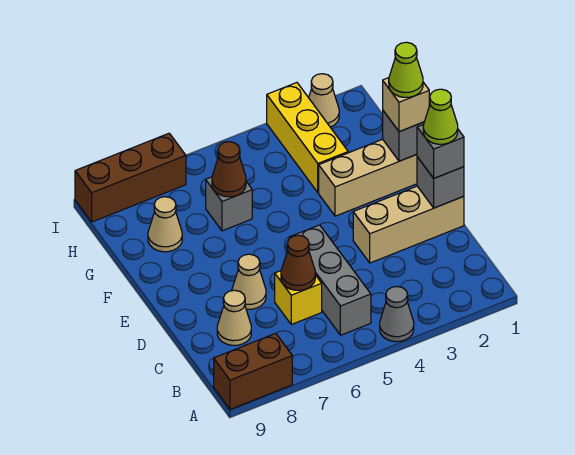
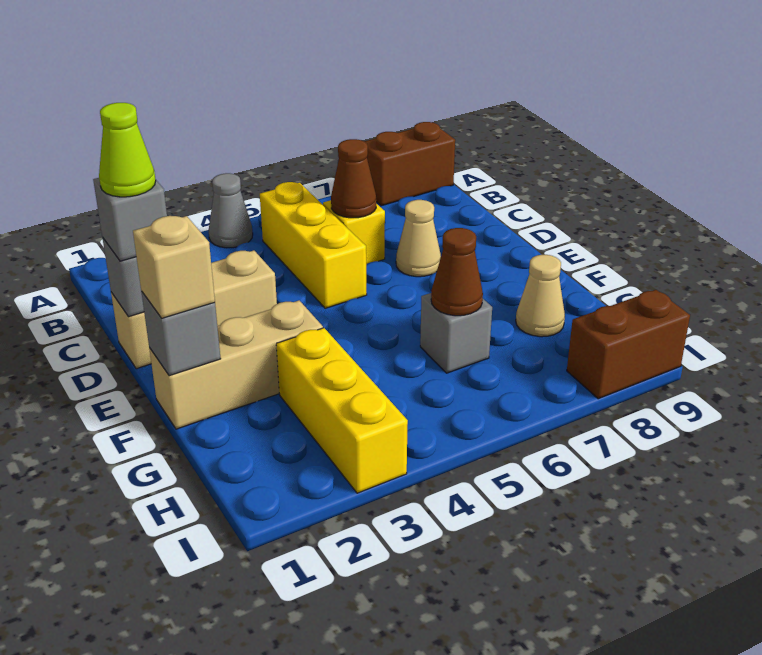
grey brick B5:D5 level 1 -> yellow brick B5:D5 level 1
tan cone C8 level 1 -> none
lime cone F1 level 4 -> none
tan cone I2 level 1 -> none
brown brick I7:I9 level 1 -> brown brick I8:I9 level 1

